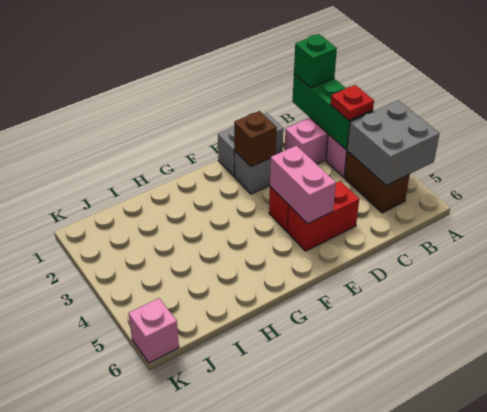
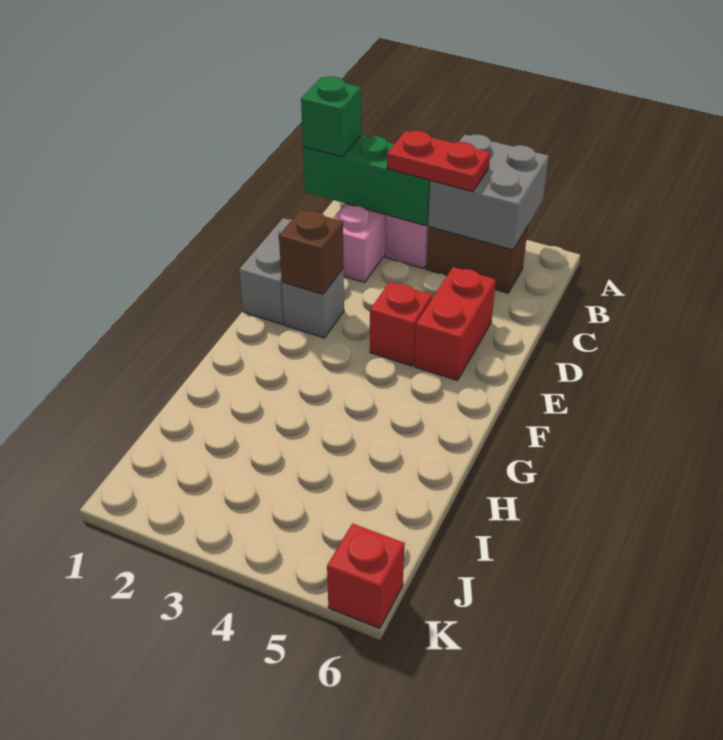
red plate B3 level 3 -> red plate B3:B4 level 3
pink brick E4:E5 level 2 -> none
pink brick K6 level 1 -> red brick K6 level 1

